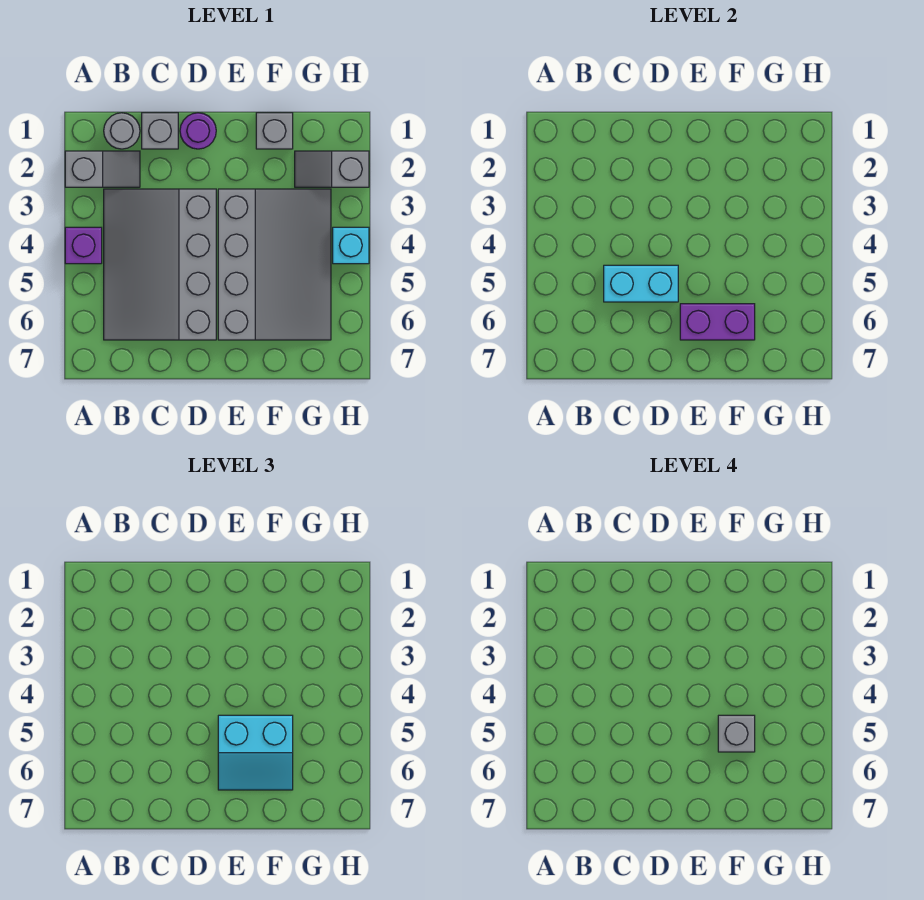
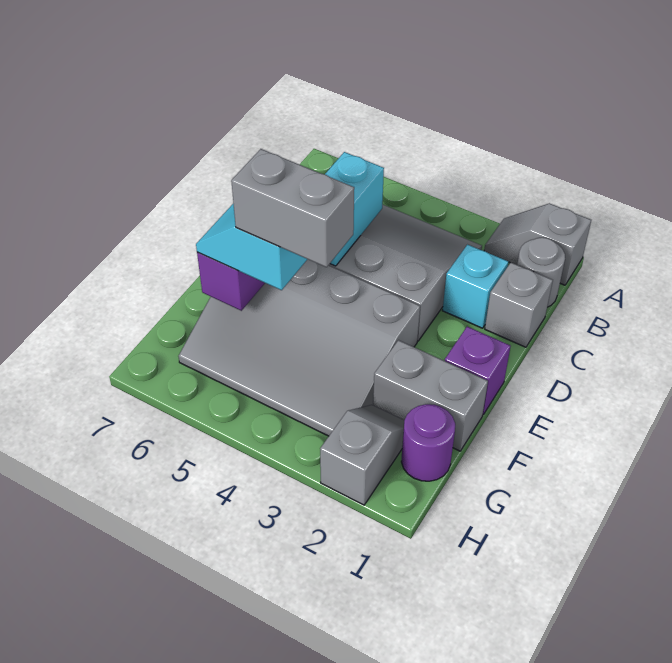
grey slope A2:B2 level 1 top A -> grey slope A1:A2 level 1 top 1
purple brick A4 level 1 -> purple brick E1 level 1
purple round brick D1 level 1 -> purple round brick G1 level 1
grey brick F1 level 1 -> grey brick F1:F2 level 1
grey brick F5 level 4 -> grey brick F4:F5 level 4
cyan brick H4 level 1 -> cyan brick C2 level 1

